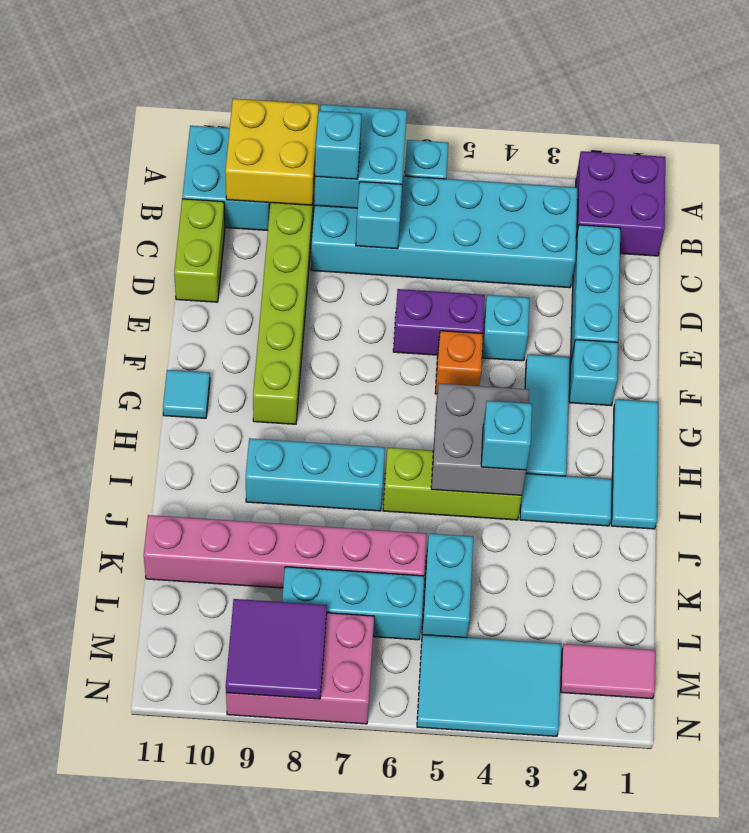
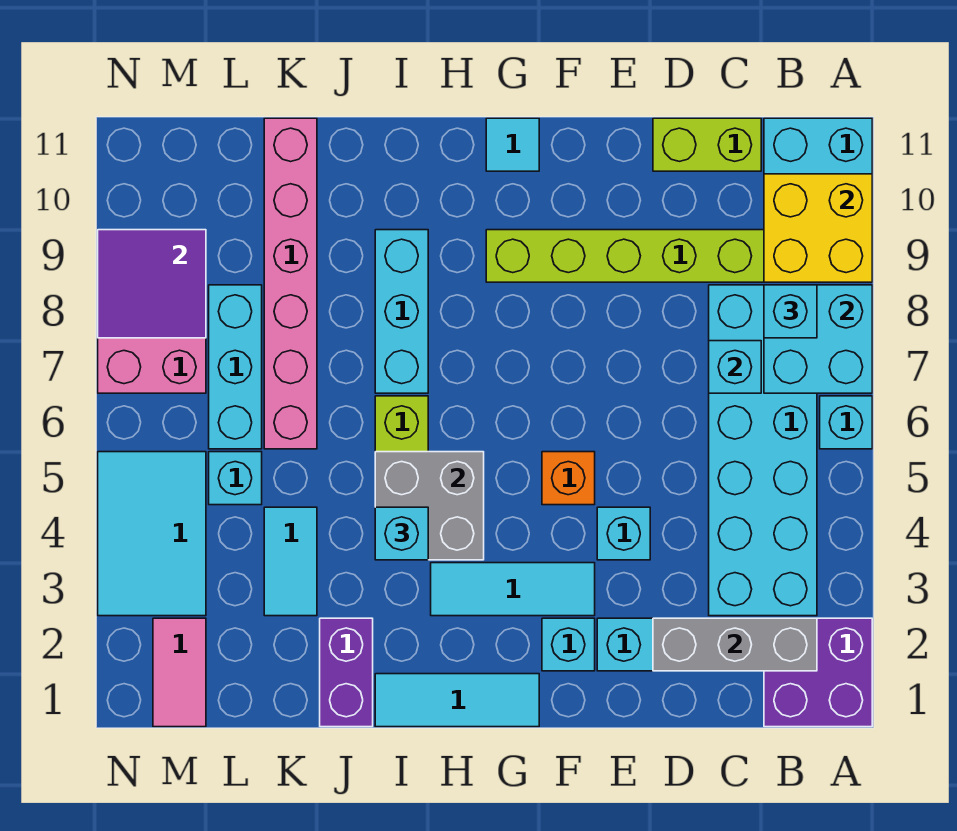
none -> grey brick B2:D2 level 2
purple brick E5:E6 level 1 -> purple brick J1:J2 level 1
cyan tile I2:I3 level 1 -> cyan tile K3:K4 level 1
cyan brick K5:L5 level 1 -> cyan brick L5 level 1

